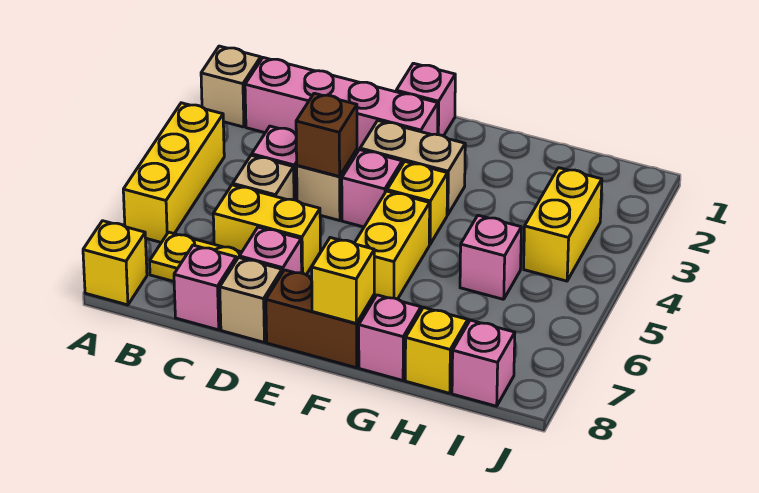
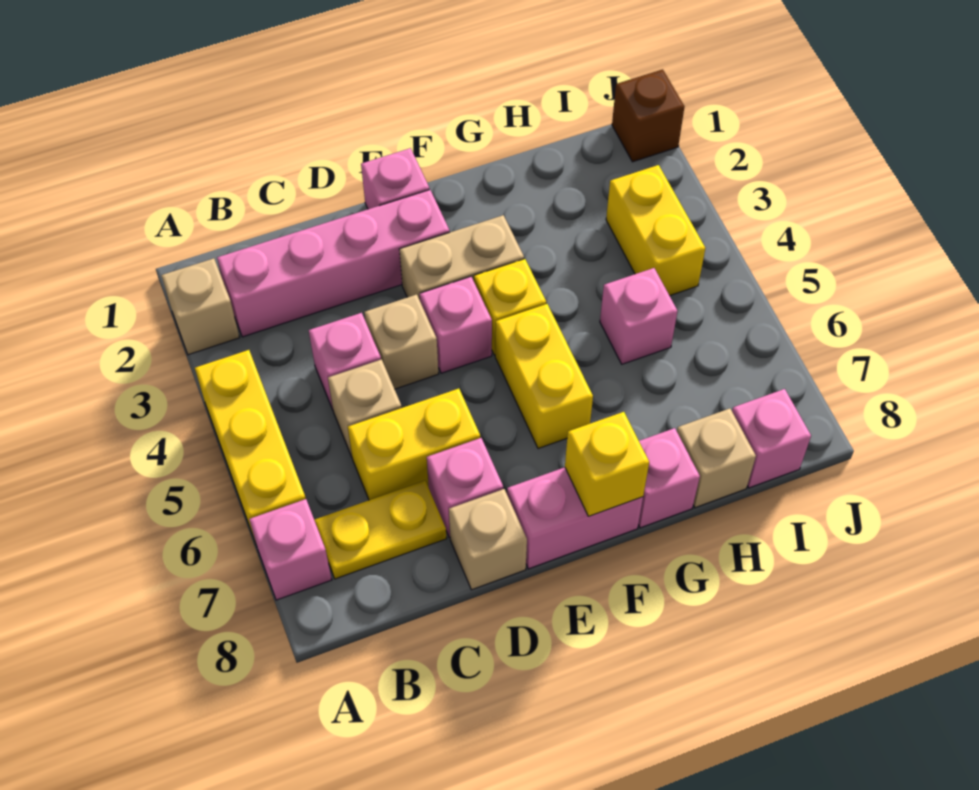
yellow brick A8 level 1 -> none
pink brick C8 level 1 -> pink brick A7 level 1
brown brick D4 level 2 -> brown brick J1 level 1
brown brick E8:F8 level 1 -> pink brick E8:F8 level 1
yellow brick H8 level 1 -> tan brick H8 level 1

